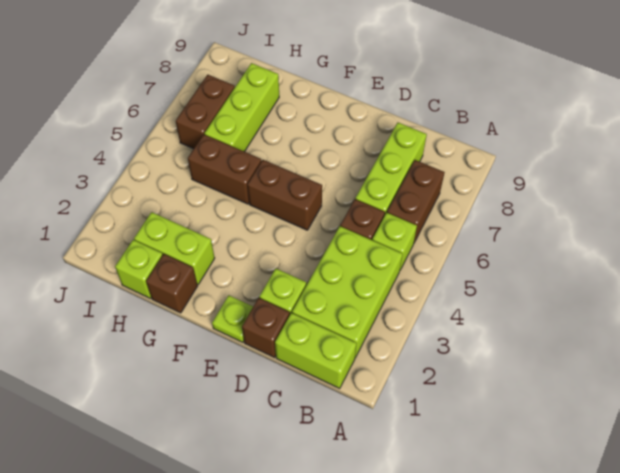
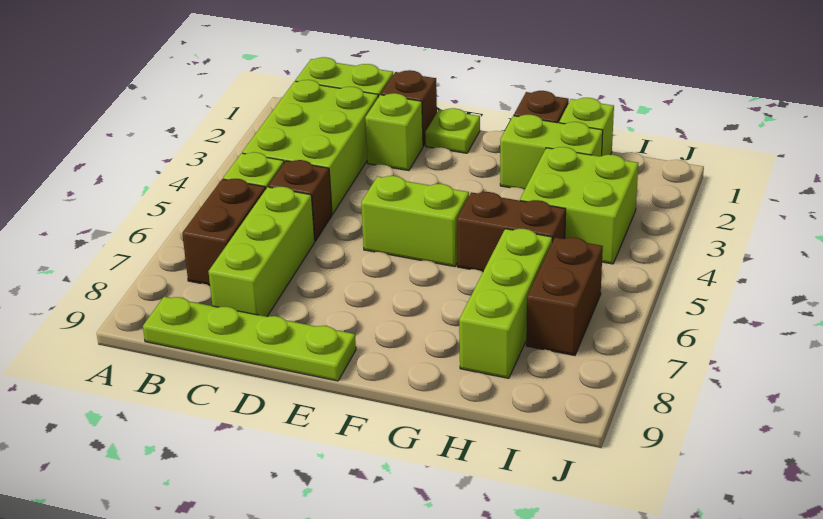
none -> lime plate B9:E9 level 1
brown brick E5:F5 level 1 -> lime brick E5:F5 level 1
none -> lime brick H3:I4 level 1

